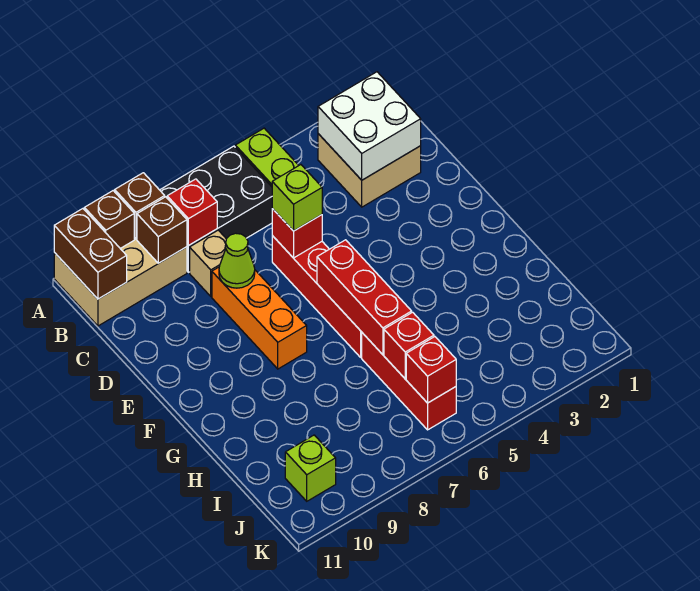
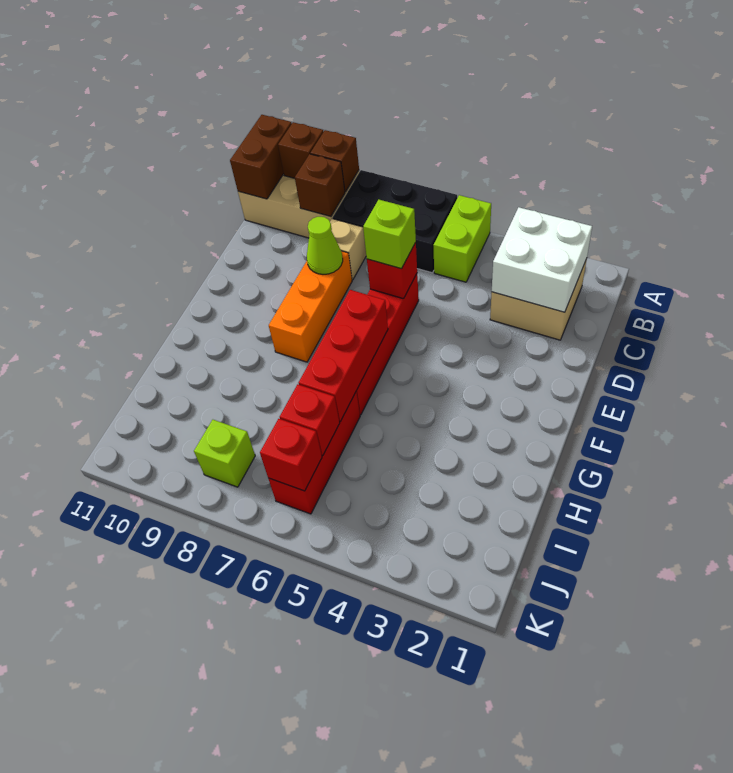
red brick B8 level 2 -> none
lime brick J10 level 1 -> lime brick J8 level 1

